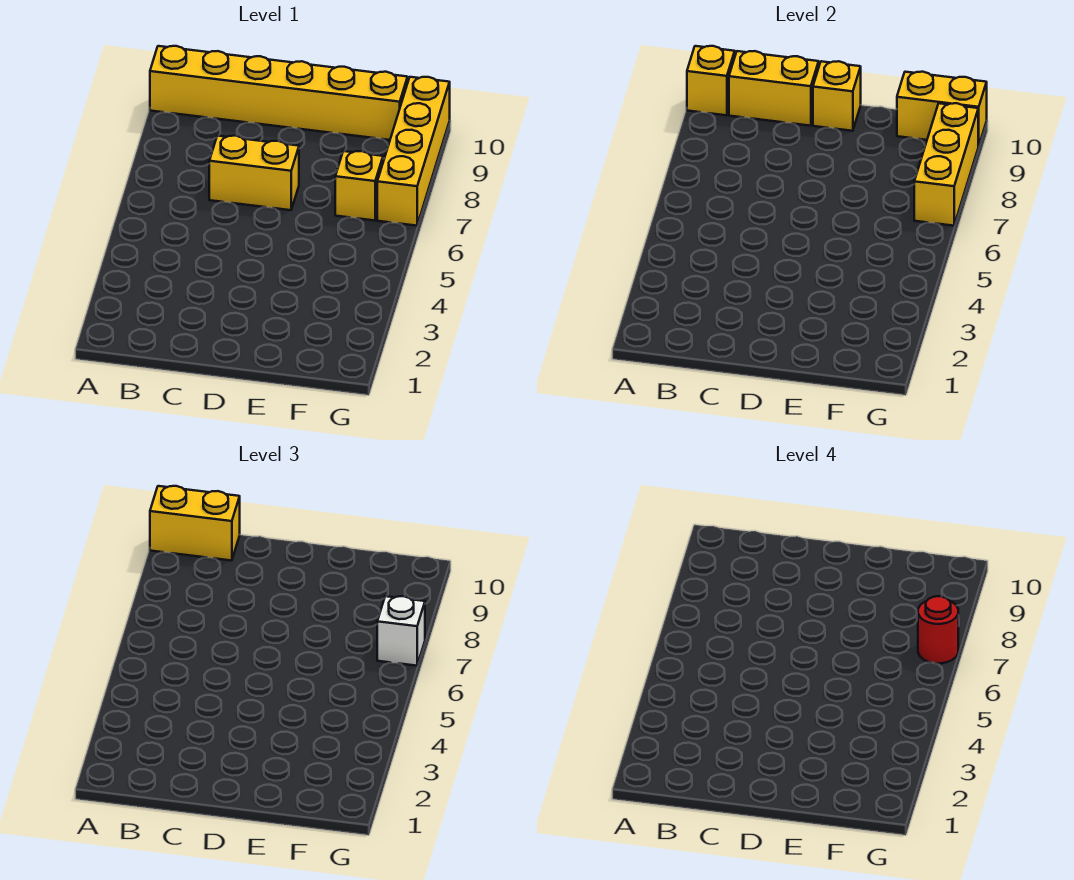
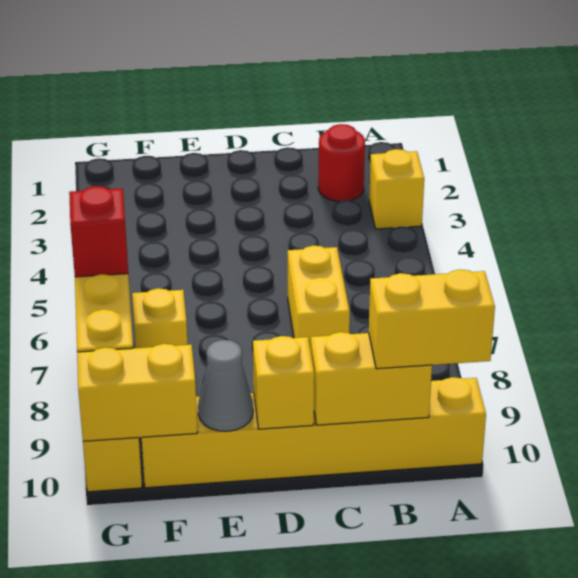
yellow brick A10 level 2 -> yellow brick A3 level 1
yellow brick C7:D7 level 1 -> yellow brick C6:C7 level 1
none -> grey cone E10 level 2
white brick G7 level 3 -> red brick G7 level 3
red round brick G7 level 4 -> red round brick B2 level 1

